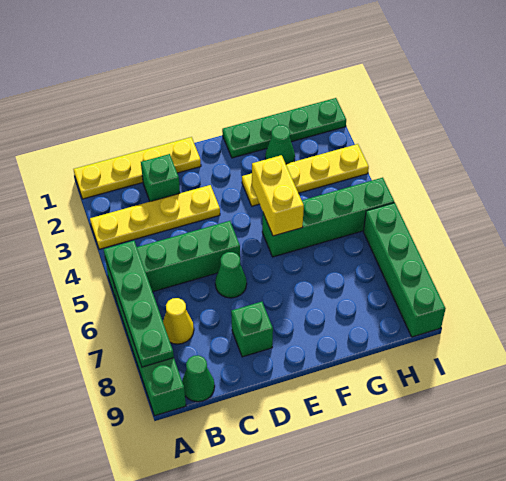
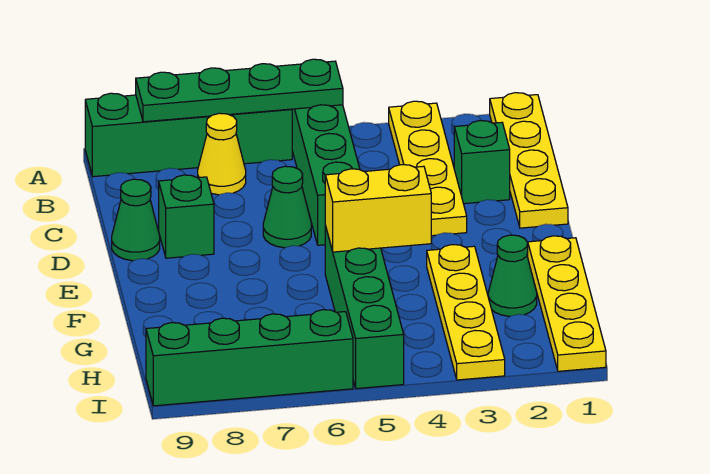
green cone B9 level 1 -> green cone D9 level 1
green plate F1:I1 level 1 -> yellow plate F1:I1 level 1

